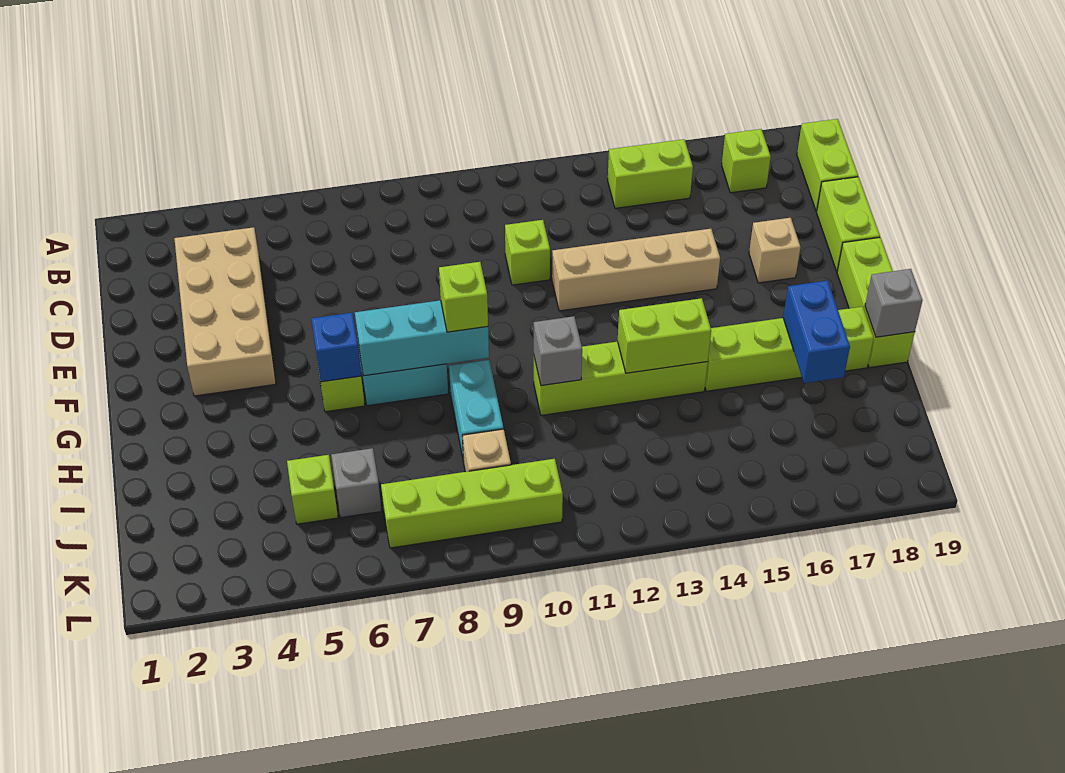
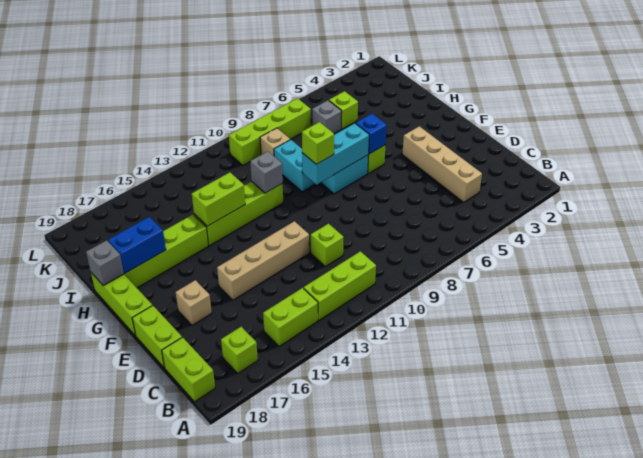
none -> lime brick B11:B13 level 1
tan brick C3:F4 level 1 -> tan brick C4:F4 level 1
blue brick H17:I17 level 2 -> blue brick H17:H18 level 2

